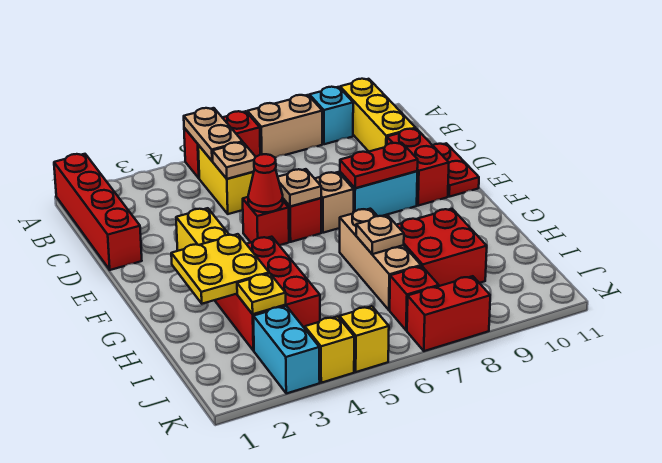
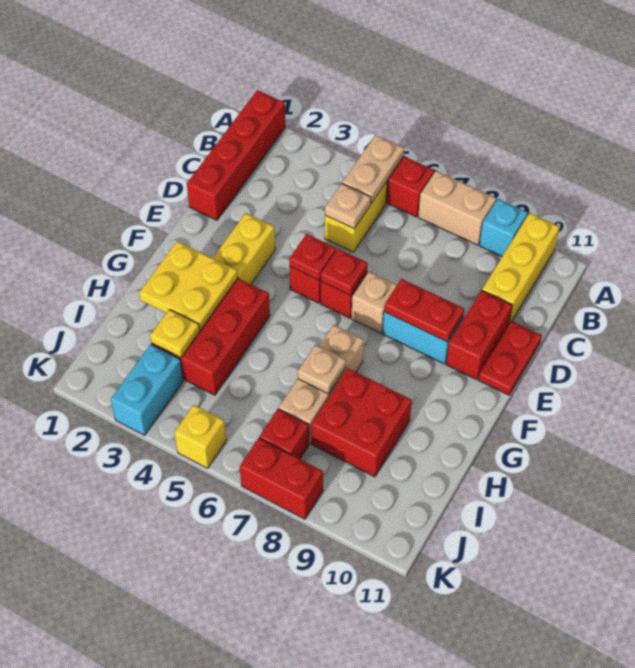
red cone E5 level 2 -> red plate E5 level 2
tan plate E6 level 2 -> red plate E6 level 2
yellow brick K4 level 1 -> none

